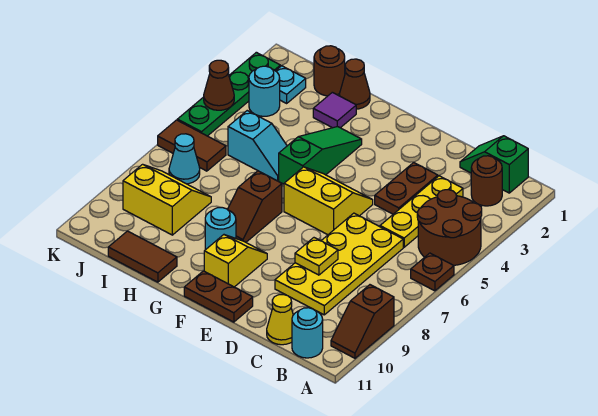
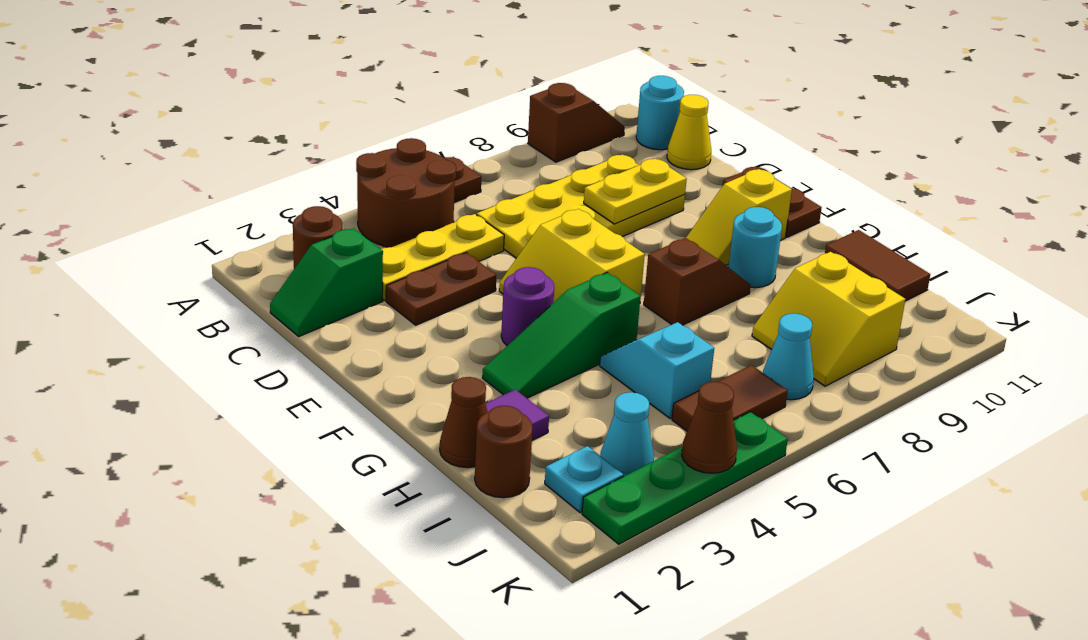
green slope B1:C1 level 1 top B -> green slope C1:C2 level 1 top 2
yellow plate D8 level 2 -> yellow plate D8:D9 level 2
none -> purple round brick F4 level 1
cyan round brick J3 level 1 -> cyan cone J3 level 1
brown tile J6:K6 level 1 -> brown tile J5:J6 level 1

